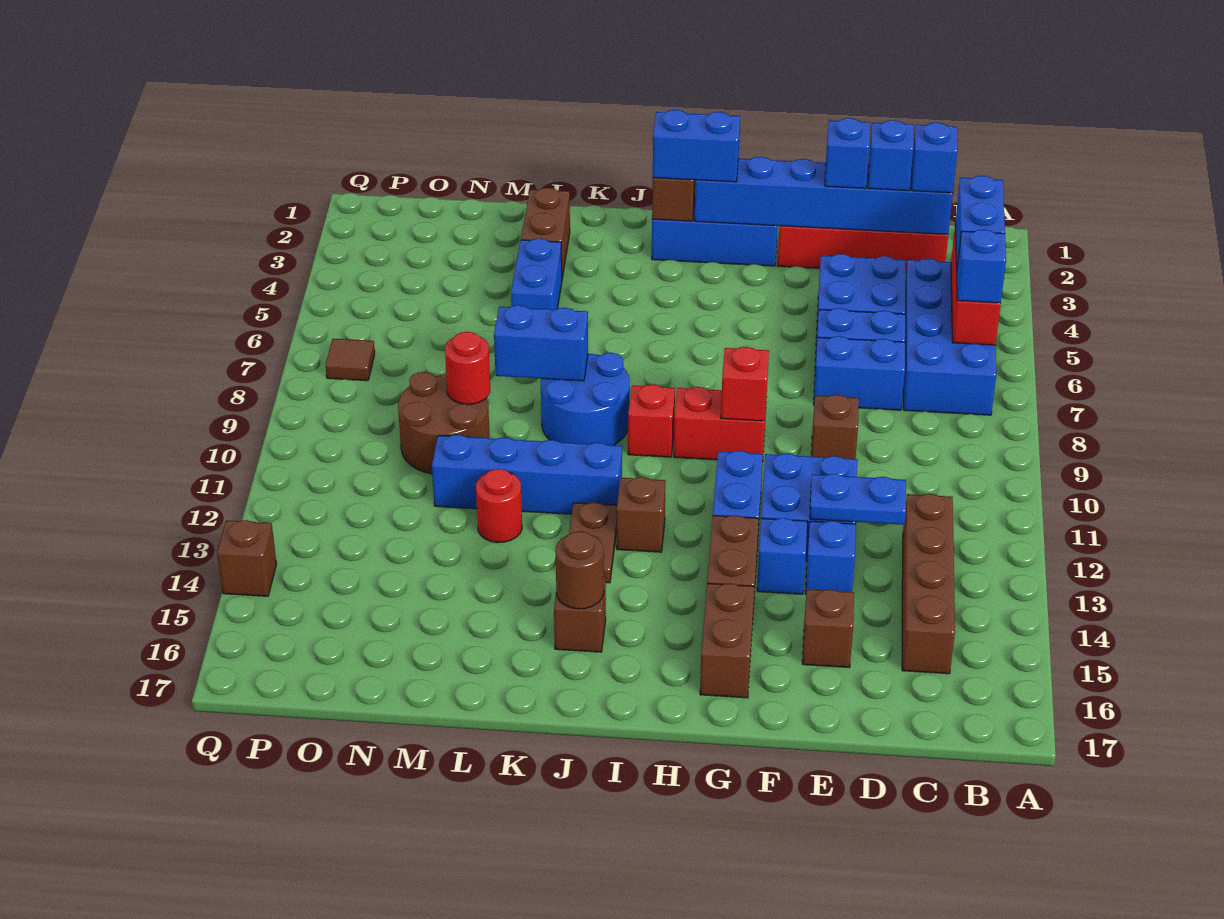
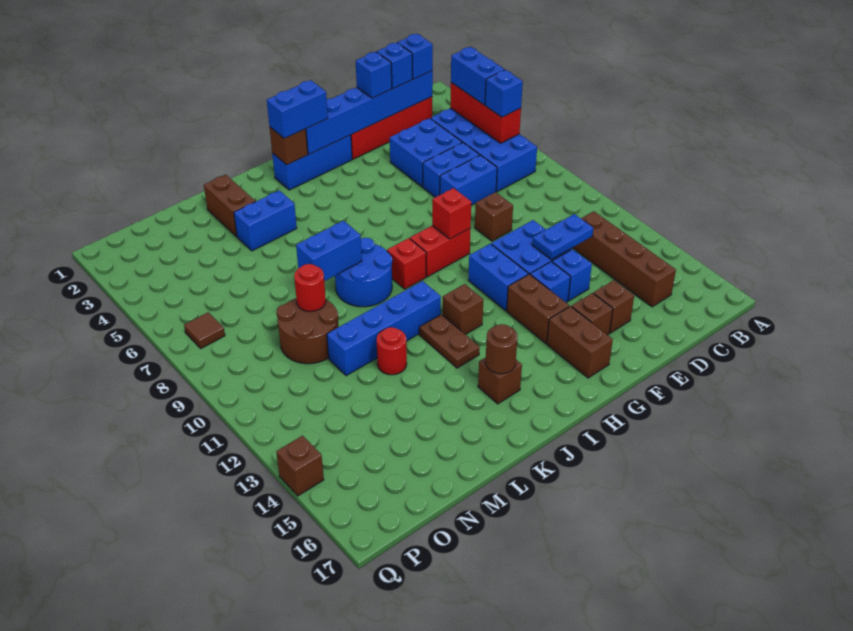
none -> brown brick F15 level 1
blue brick L4:L5 level 1 -> blue brick K4:L4 level 1

